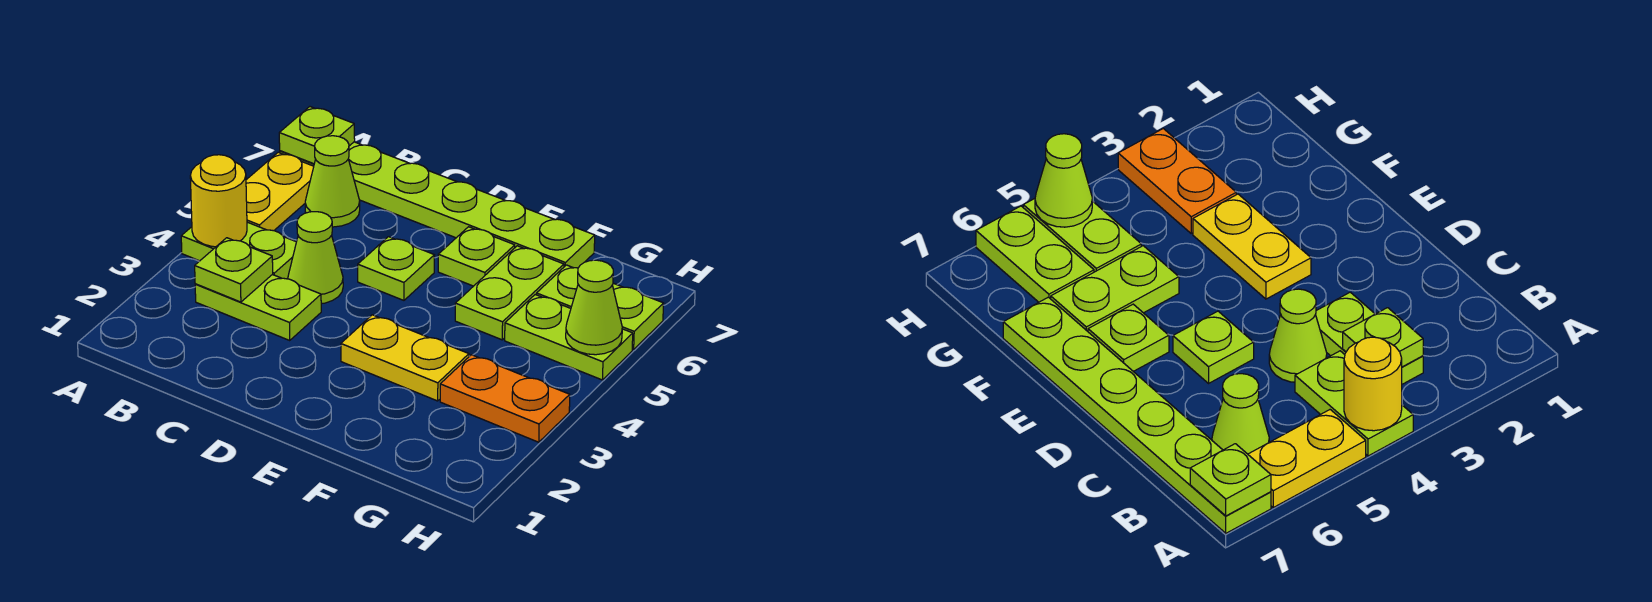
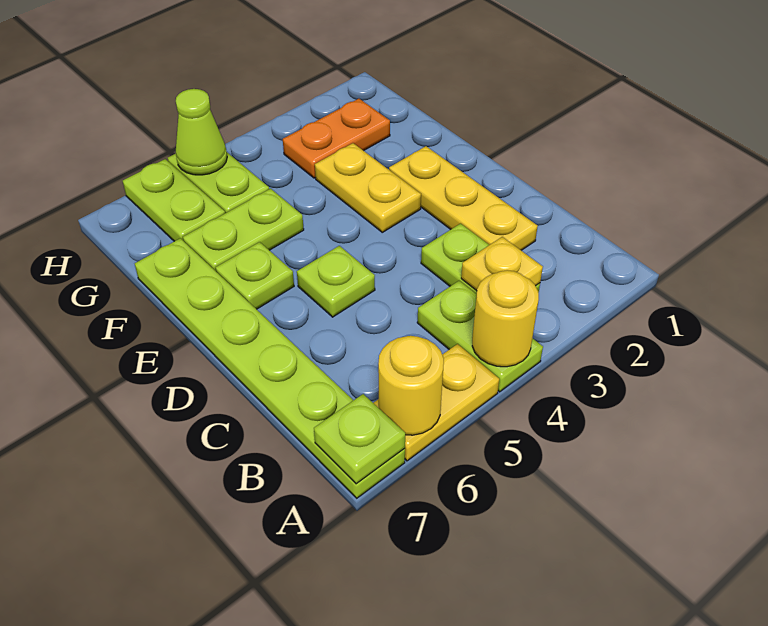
none -> yellow round brick A6 level 2
lime plate B3 level 2 -> yellow plate B3 level 2
lime cone B6 level 1 -> none
none -> yellow plate C2:E2 level 1
lime cone C4 level 1 -> none
orange plate G3:H3 level 1 -> orange plate G2:G3 level 1

